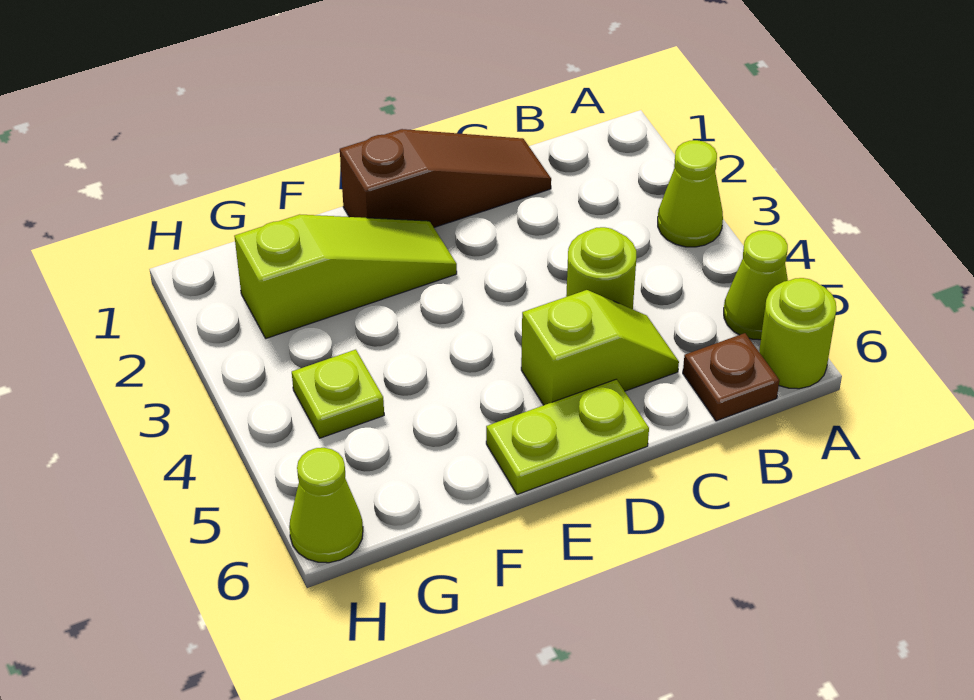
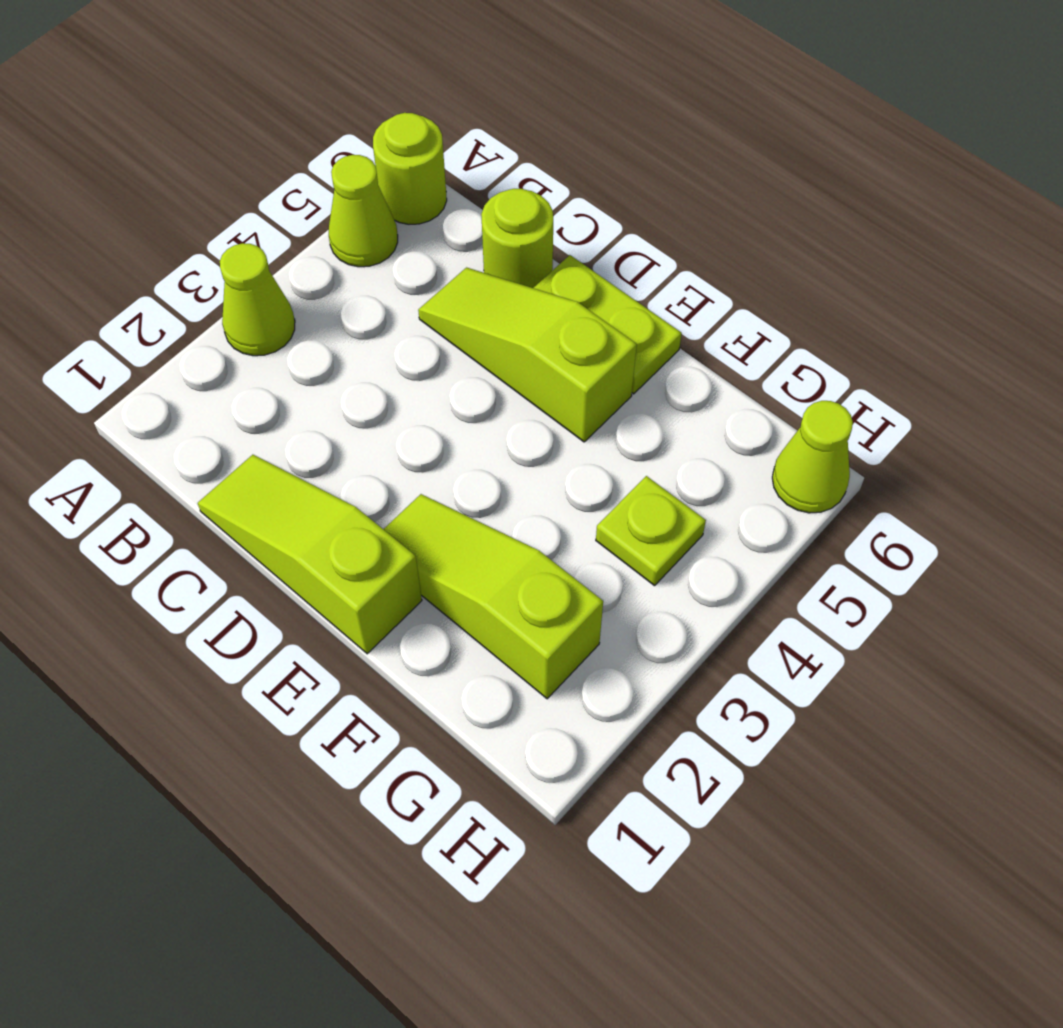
brown plate B6 level 1 -> none
brown slope C1:E1 level 1 top E -> lime slope C1:E1 level 1 top E
lime round brick C4 level 1 -> lime round brick C6 level 1
lime slope C5:D5 level 1 top D -> lime slope C5:E5 level 1 top E

